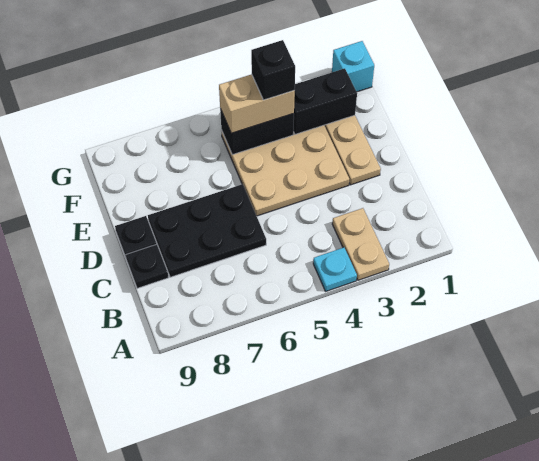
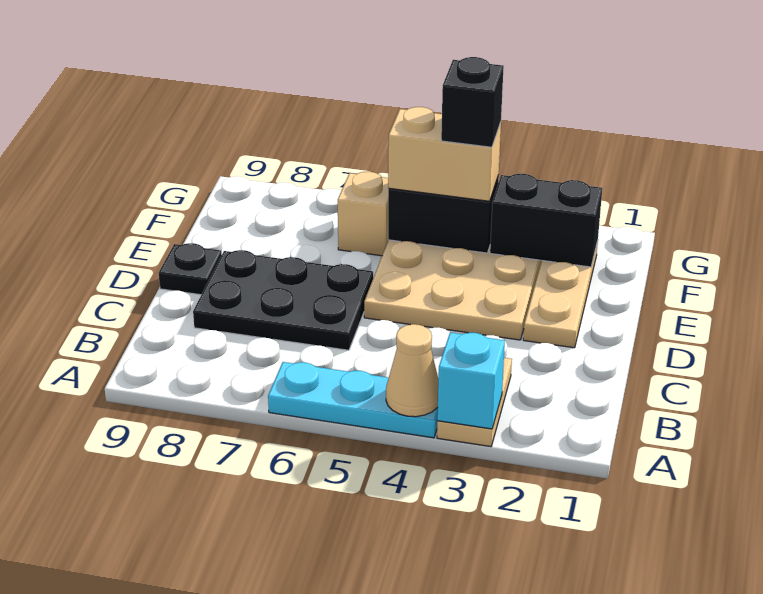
cyan plate A4 level 1 -> cyan plate A4:A6 level 1
none -> tan cone A4 level 2
black plate C9 level 1 -> none
none -> tan brick F6 level 1
cyan brick G1 level 1 -> cyan brick A3 level 2

